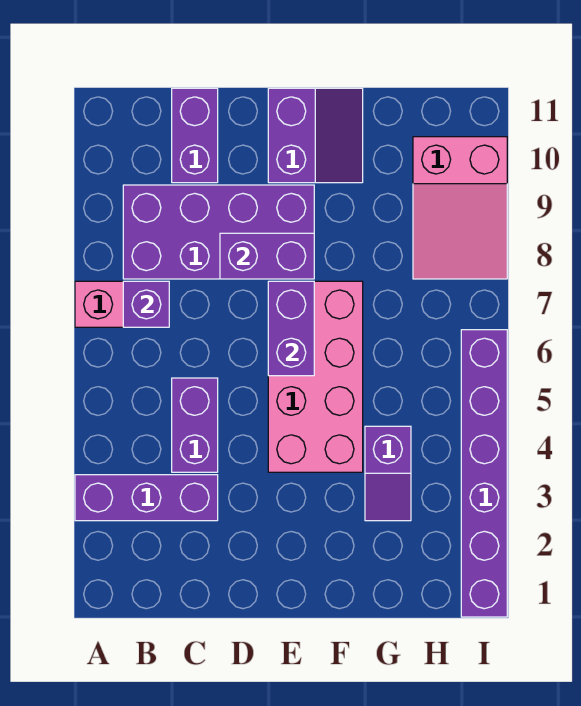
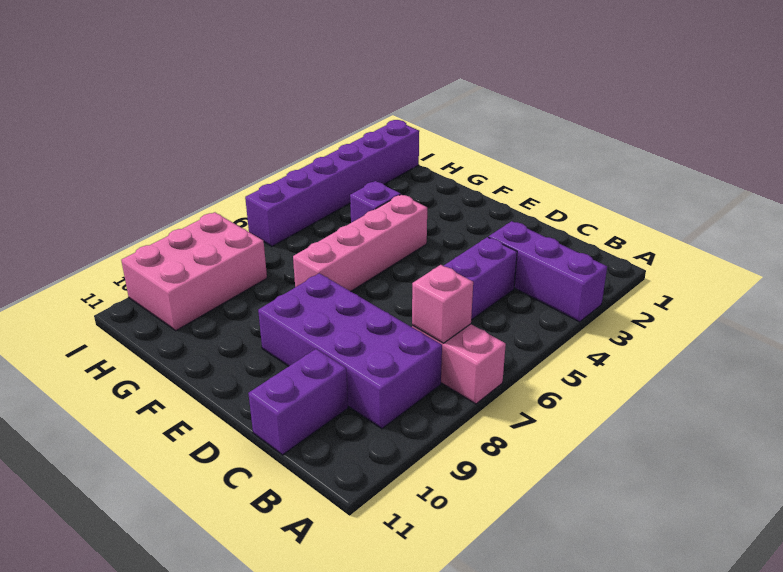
purple brick B7 level 2 -> pink brick B7 level 2
purple brick D8:E8 level 2 -> none
pink brick E4:F7 level 1 -> pink brick F4:F7 level 1
purple brick E6:E7 level 2 -> none
purple slope E10:F11 level 1 top E -> none
pink slope H8:I10 level 1 top 10 -> pink brick H8:I10 level 1

